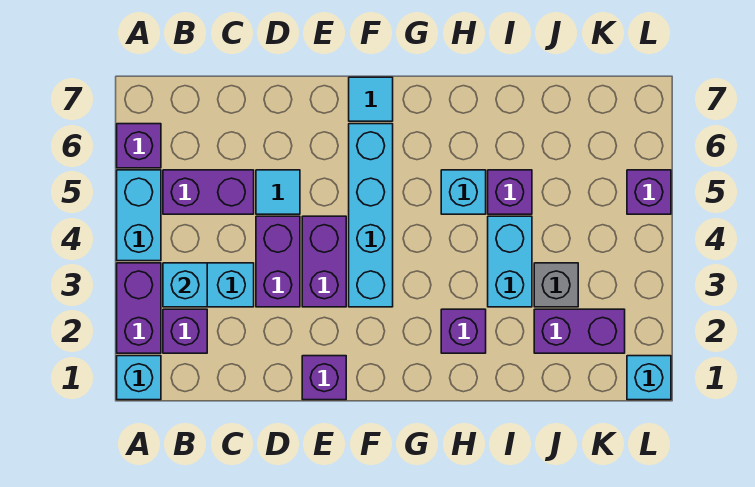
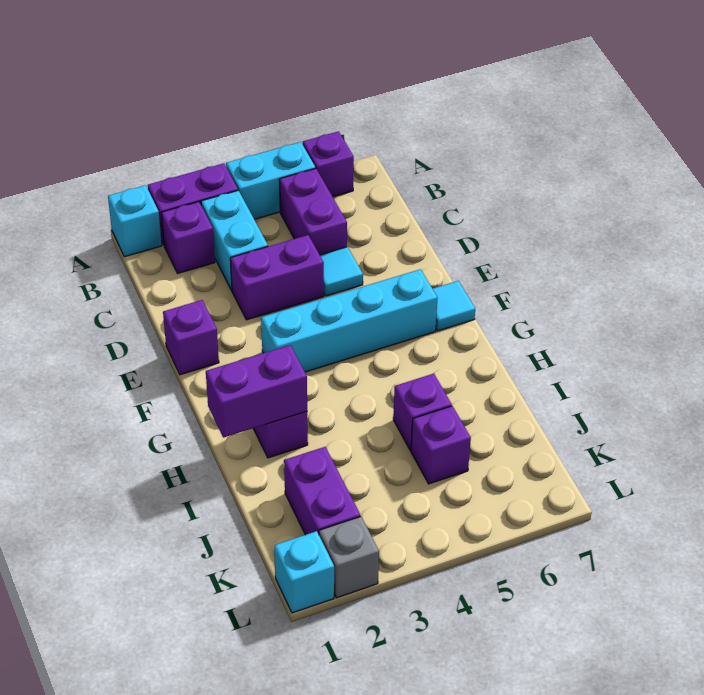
cyan brick B3 level 2 -> none
purple brick E3:E4 level 1 -> purple brick H1:H2 level 2
cyan brick H5 level 1 -> none
cyan brick I3:I4 level 1 -> none
grey brick J3 level 1 -> grey brick L2 level 1
purple brick L5 level 1 -> purple brick J5 level 1

